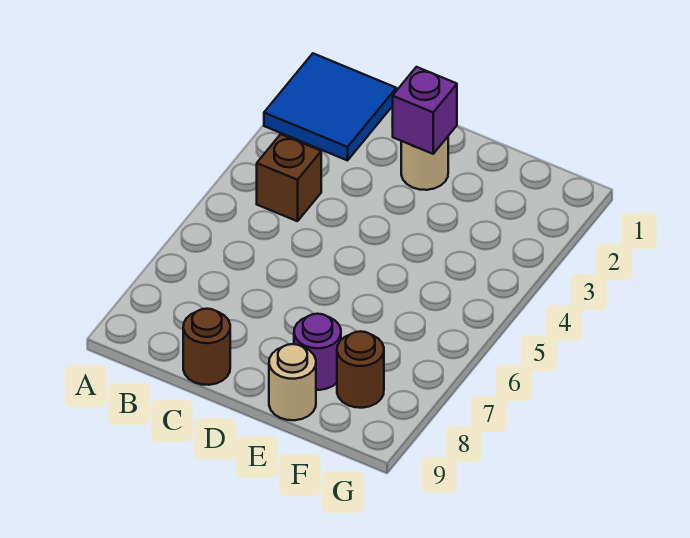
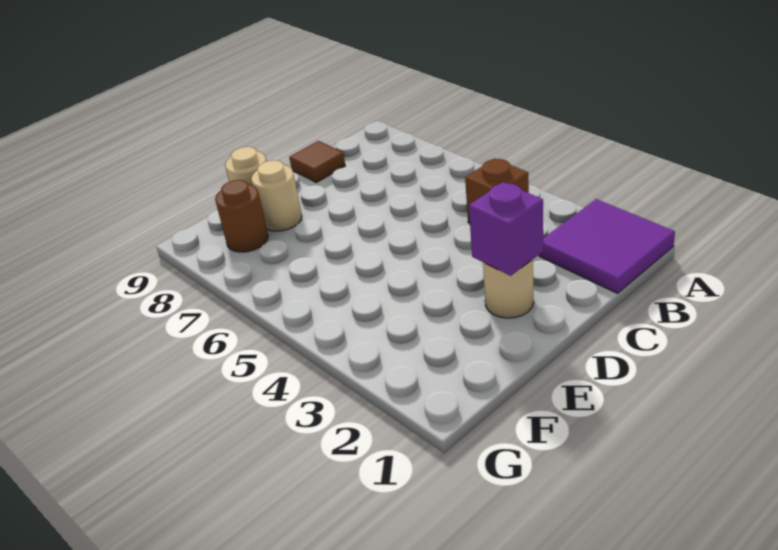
blue tile A1:B2 level 1 -> purple tile A1:B2 level 1
brown round brick C9 level 1 -> brown tile C9 level 1
purple round brick E8 level 1 -> tan round brick E8 level 1

